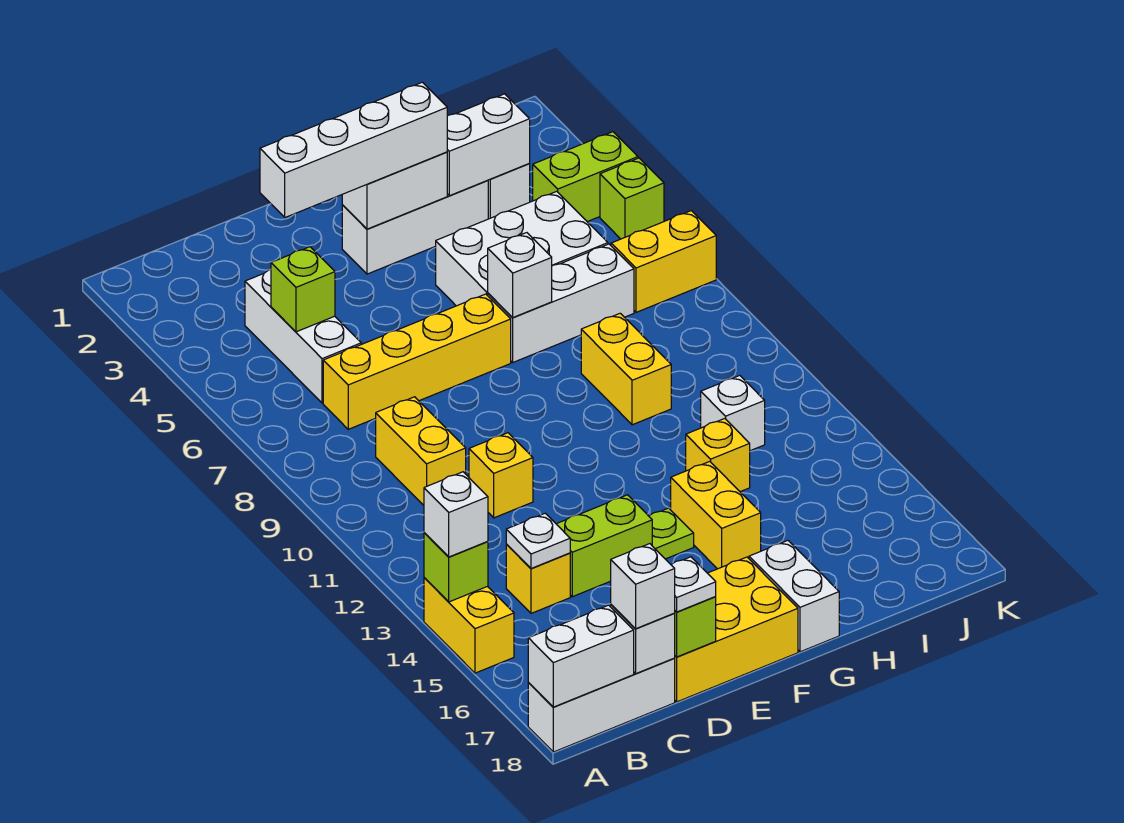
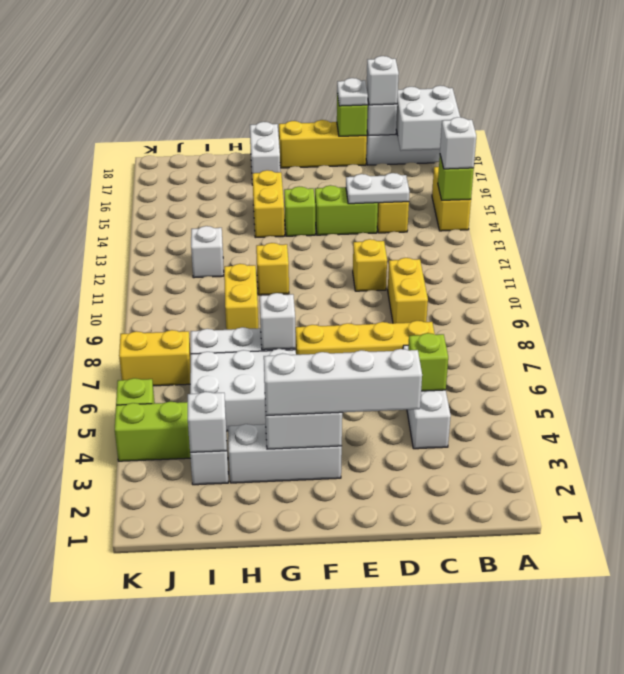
white brick A18:B18 level 2 -> white brick A17:B18 level 2
white plate C14 level 2 -> white plate C14:D14 level 2
yellow brick D17:F18 level 1 -> yellow brick D18:F18 level 1
lime plate F14 level 1 -> lime brick F14 level 1
white brick H3:I3 level 2 -> white brick I3 level 2
yellow brick H13 level 1 -> yellow brick G11 level 1

